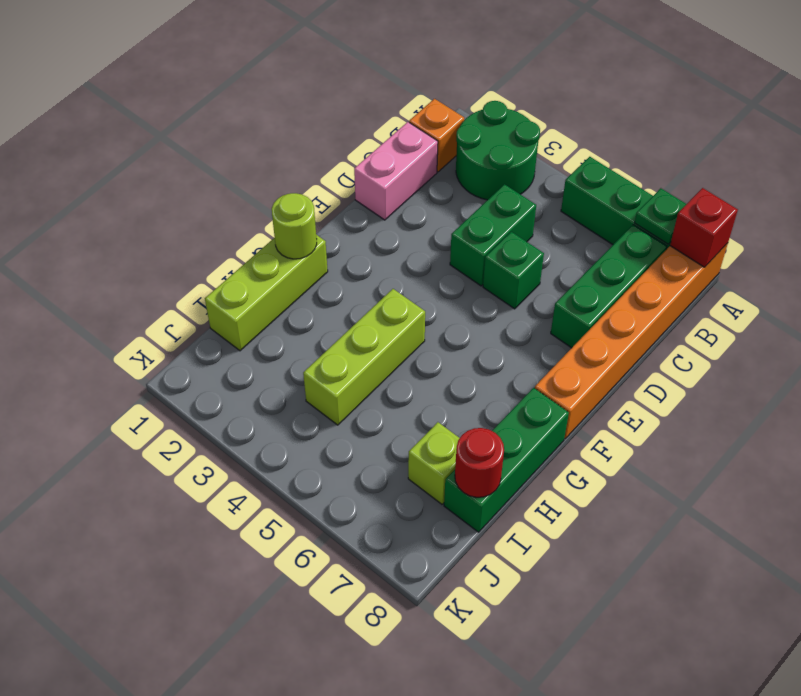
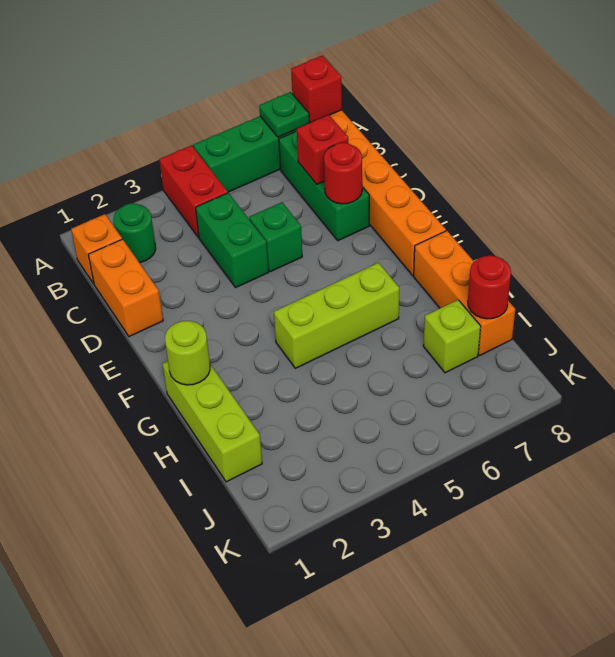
green round brick A2:B3 level 1 -> green round brick B2 level 1
none -> red brick A4:B4 level 1
pink brick C1:D1 level 1 -> orange brick C1:D1 level 1
none -> red brick C7 level 2
none -> red round brick D7 level 2
lime brick G4:I4 level 1 -> lime brick G4:G6 level 1
green brick G8:I8 level 1 -> orange brick G8:I8 level 1

